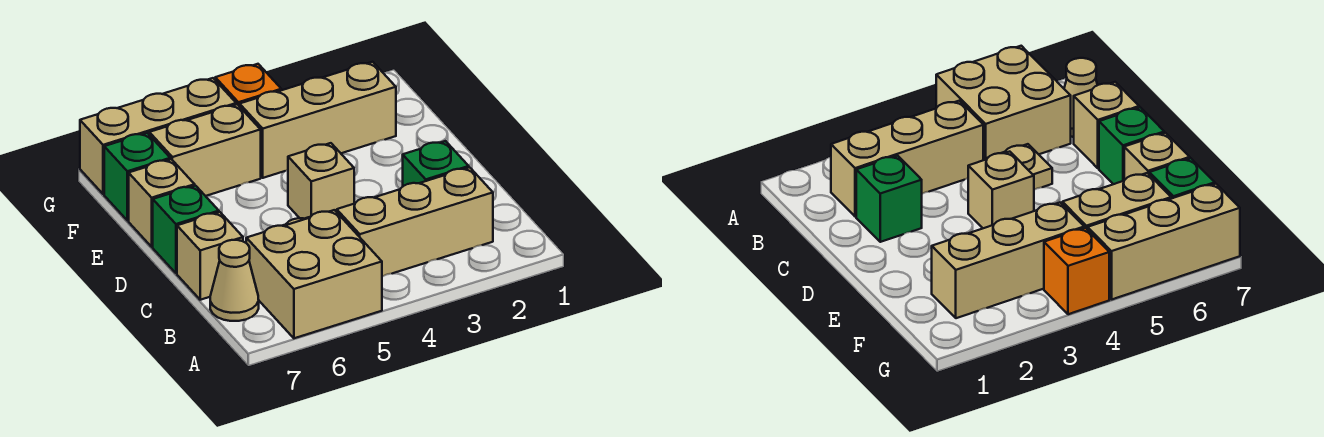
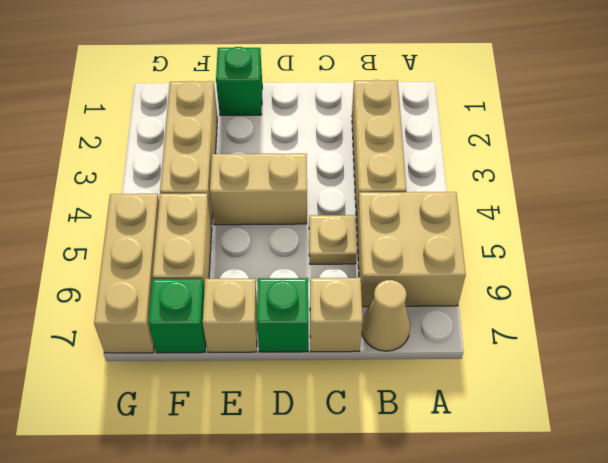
green brick C2 level 1 -> green brick E1 level 1
tan brick D4 level 1 -> tan brick D4:E4 level 1
orange brick G4 level 1 -> none

